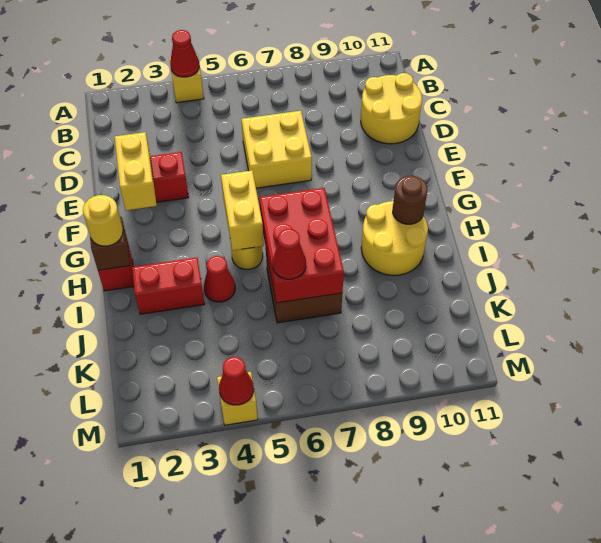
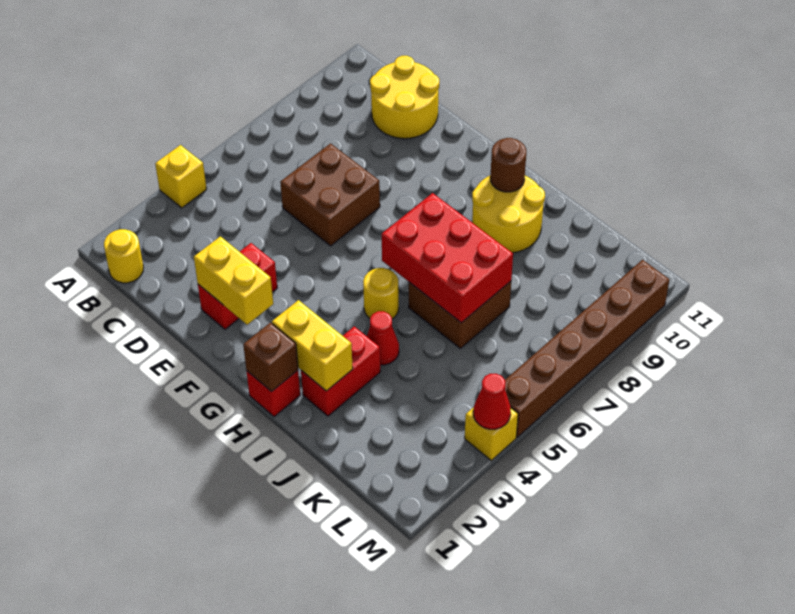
red cone A4 level 2 -> none
yellow brick D6:E7 level 1 -> brown brick D6:E7 level 1
yellow brick G5:H5 level 2 -> yellow brick H2:I2 level 2
yellow round brick H1 level 3 -> yellow round brick B1 level 1
red cone J6 level 3 -> none
none -> brown brick M5:M10 level 1

